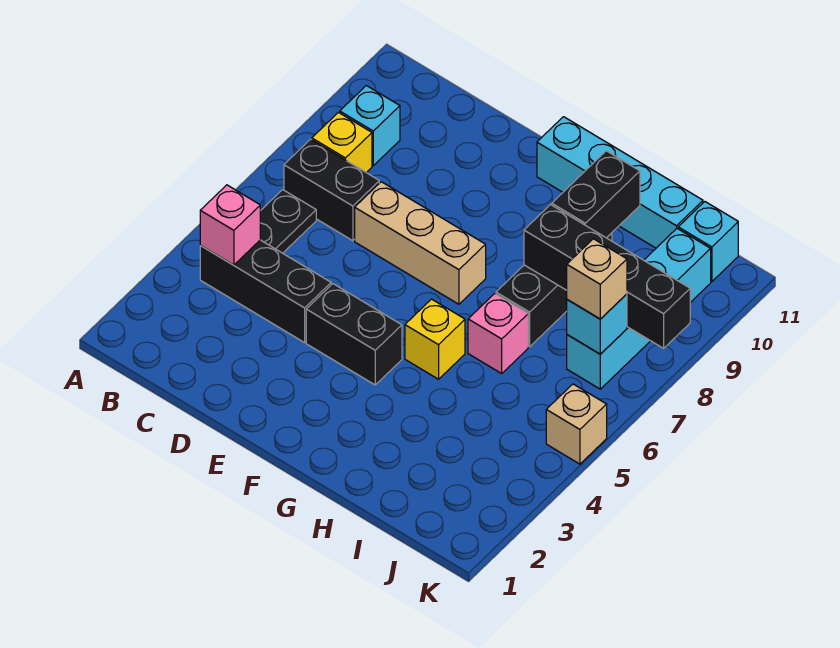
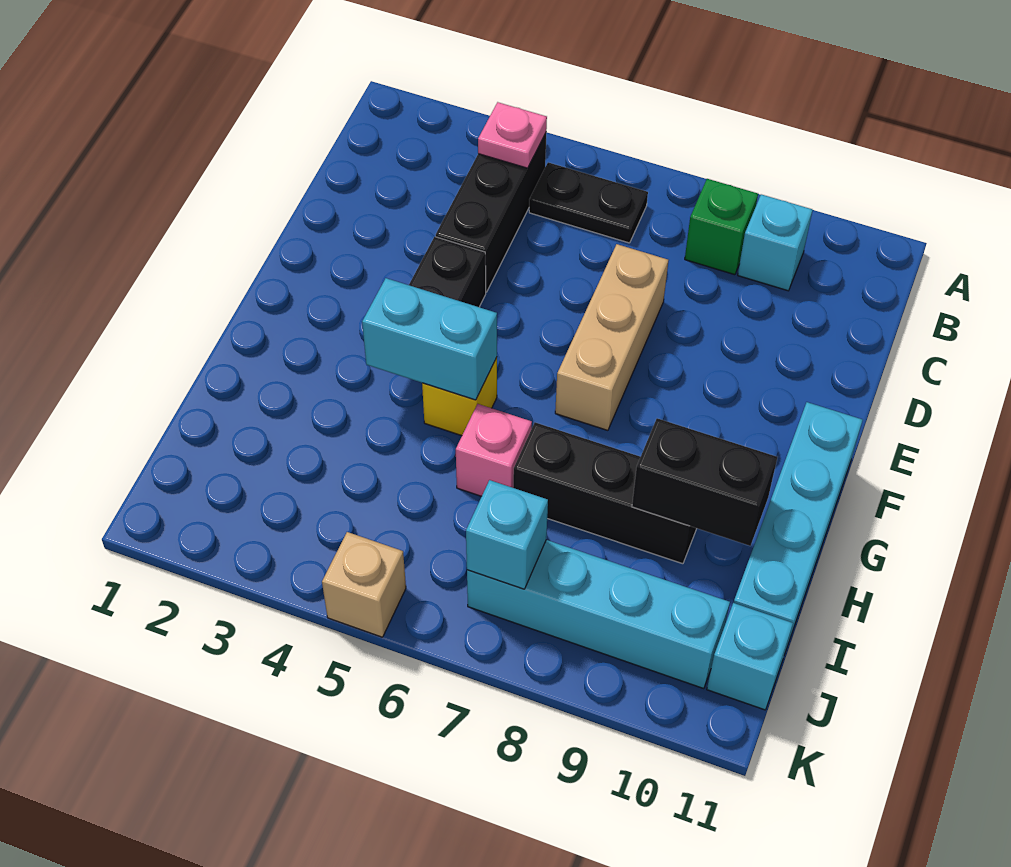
pink brick B4 level 2 -> pink plate B4 level 2
black brick B7:C7 level 1 -> none
yellow brick B8 level 1 -> green brick B8 level 1
none -> cyan brick G4:G5 level 2
black brick H8:K8 level 2 -> none
tan brick J7 level 3 -> none

